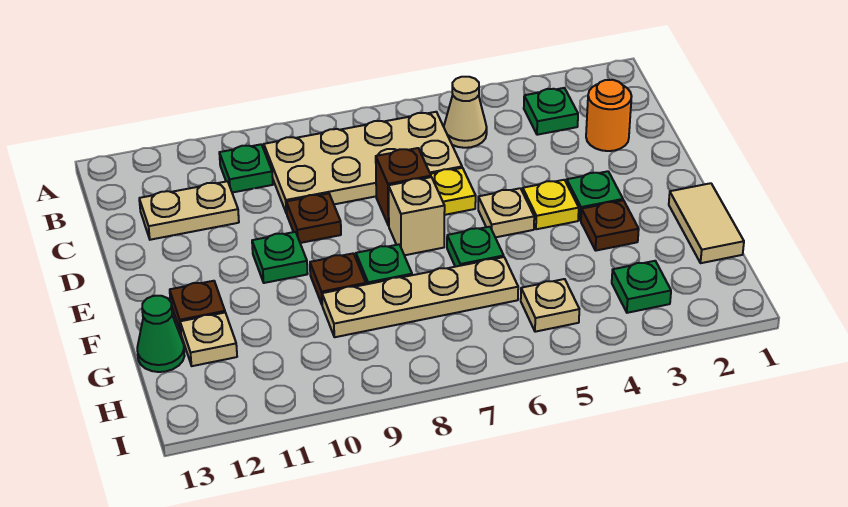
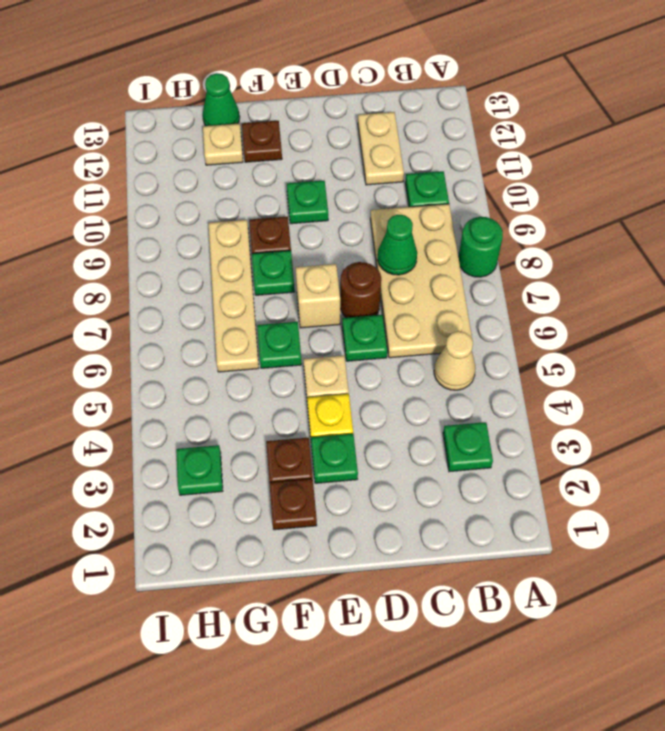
none -> green round brick A8 level 1
orange round brick C2 level 1 -> none
none -> green cone C8 level 2
yellow plate D6 level 1 -> green plate D6 level 1
brown brick D7 level 1 -> brown round brick D7 level 1
brown plate D9 level 1 -> brown plate F2 level 1
tan tile F1:G1 level 1 -> none
tan plate H5 level 1 -> none

